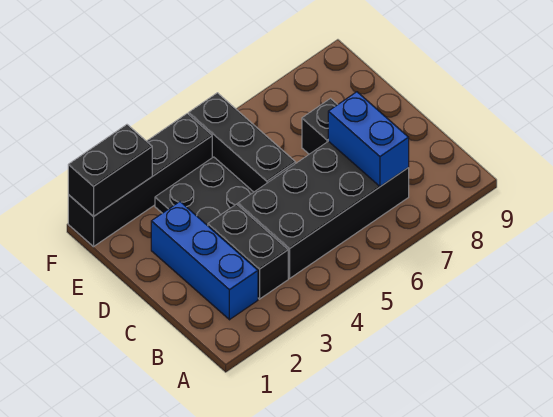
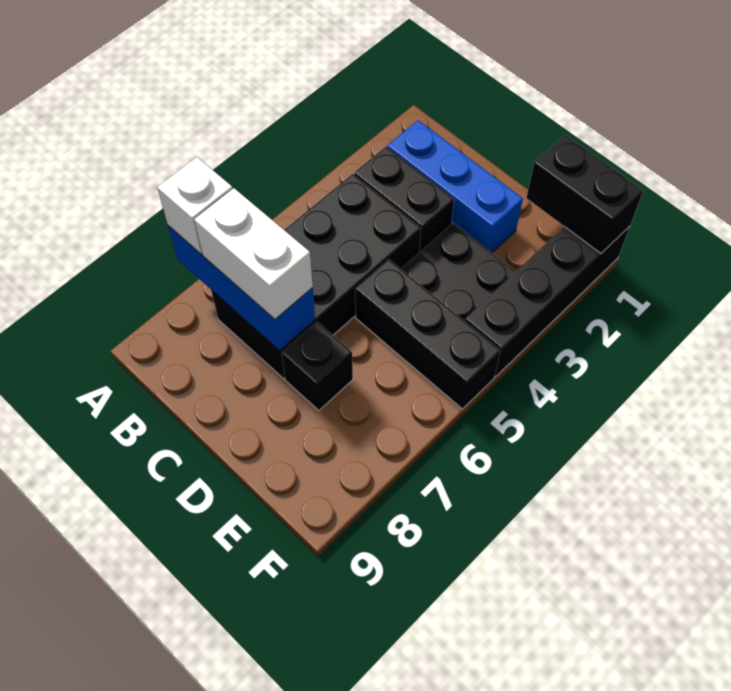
none -> white brick A7 level 3
blue brick B7:C7 level 2 -> blue brick A7:C7 level 2
none -> white brick B7:C7 level 3
black brick F1:F2 level 2 -> black brick E1:F1 level 2

